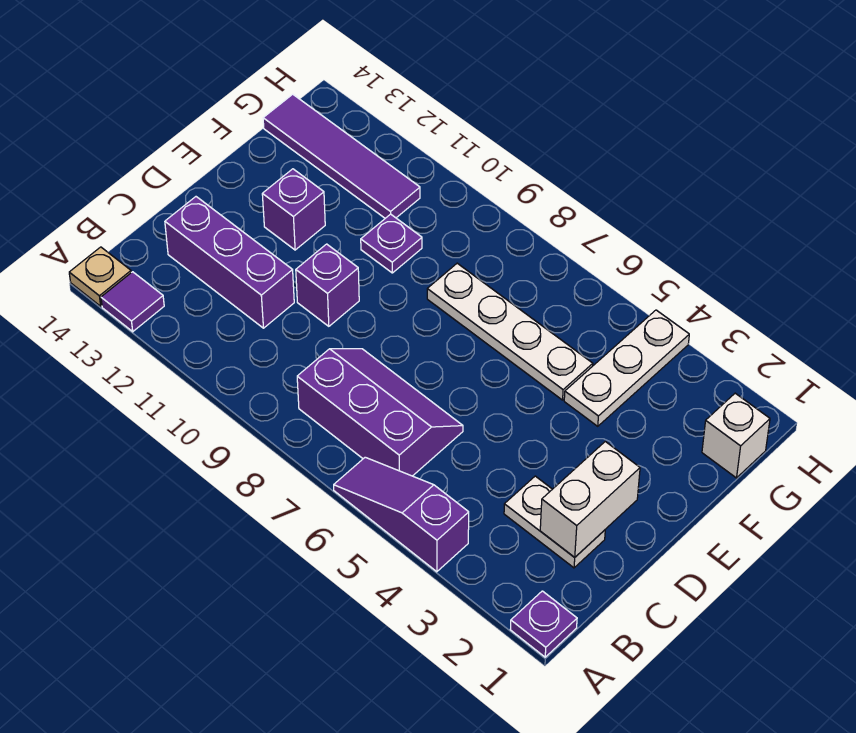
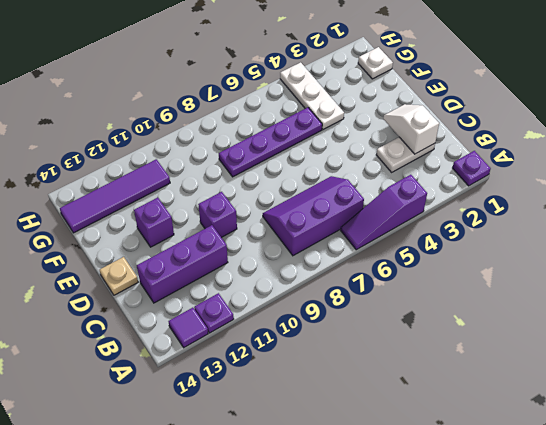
tan plate A14 level 1 -> tan plate D14 level 1
white brick C2:D2 level 2 -> white slope C2:D2 level 2 top C
white plate F5:F8 level 1 -> purple plate F5:F8 level 1
purple plate F10 level 1 -> purple plate A12 level 1
white brick G1 level 1 -> white plate G1 level 1

